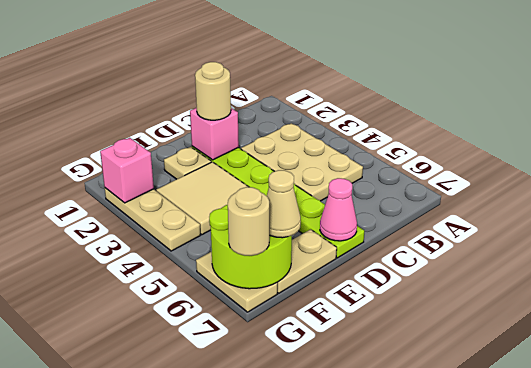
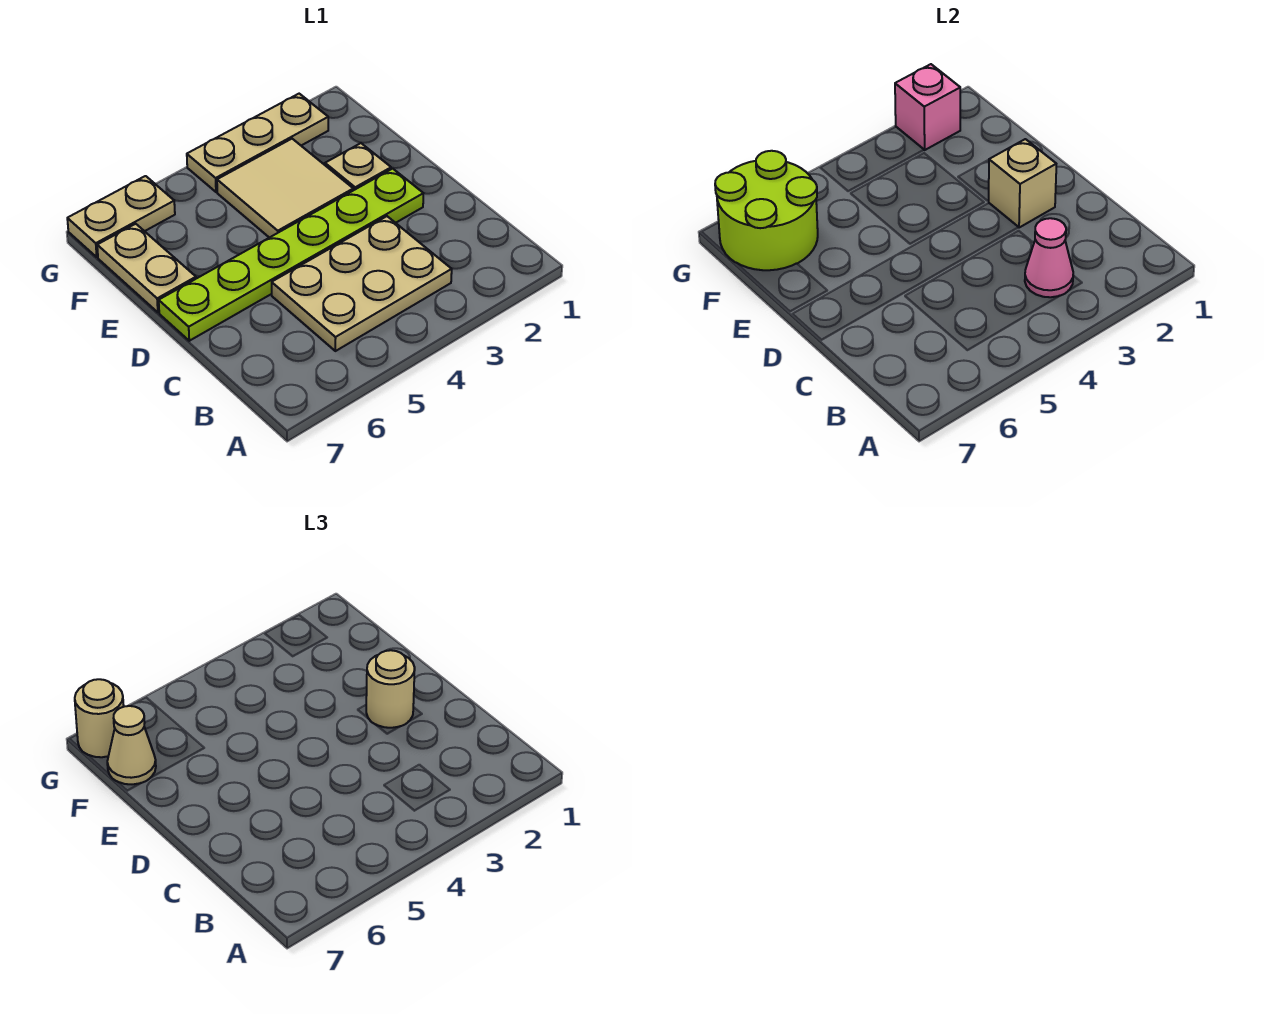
pink brick D2 level 2 -> tan brick D2 level 2
pink cone D7 level 2 -> pink cone B3 level 2

